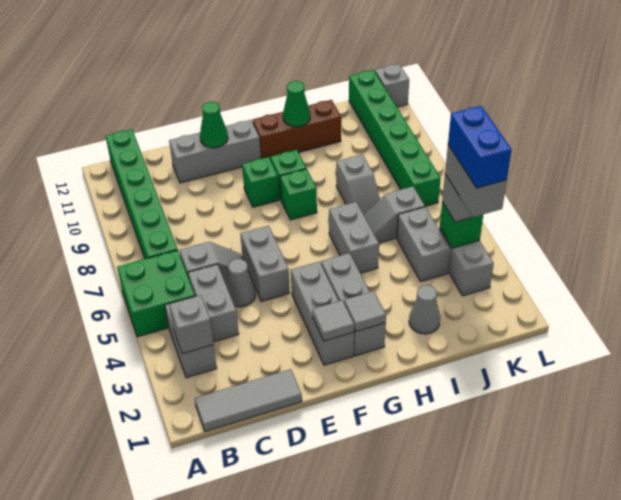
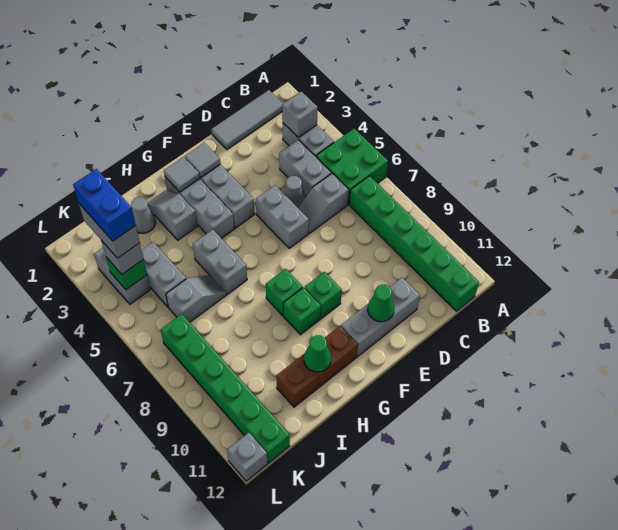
grey slope I7:I8 level 1 top 8 -> grey slope H2:H3 level 1 top 3

